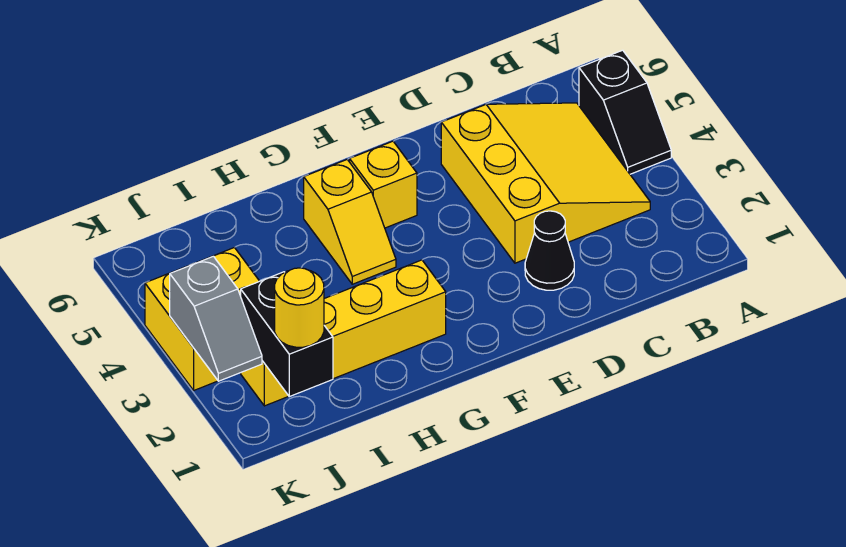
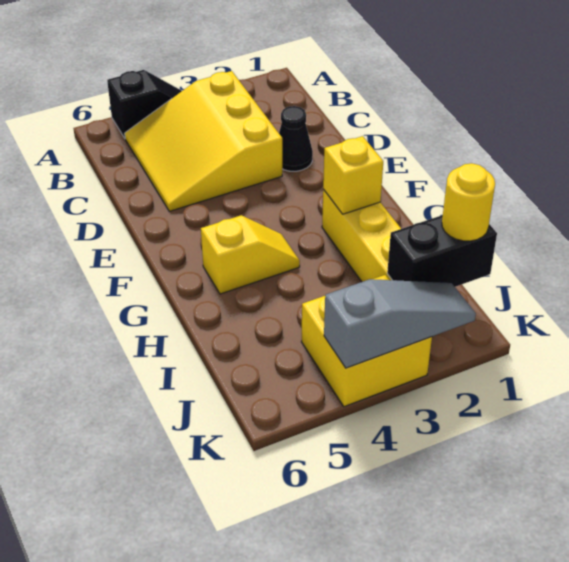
yellow slope B3:D5 level 1 top D -> yellow slope B3:D5 level 1 top 3
yellow brick F5 level 1 -> yellow brick G2 level 2
grey slope K2:K3 level 2 top 3 -> grey slope K2:K4 level 2 top 4

